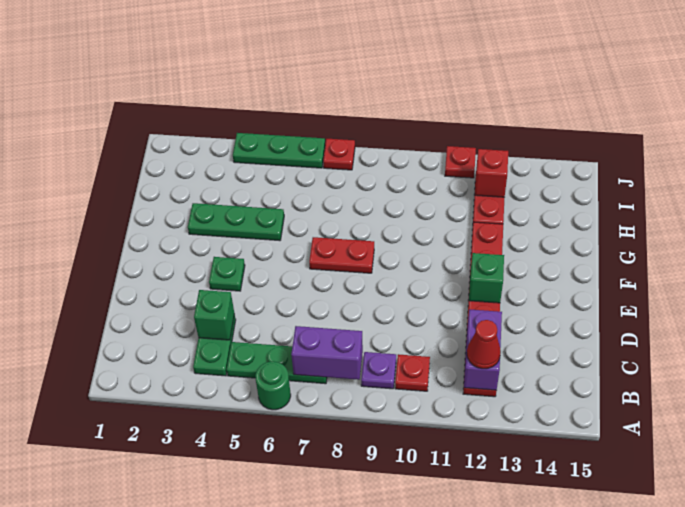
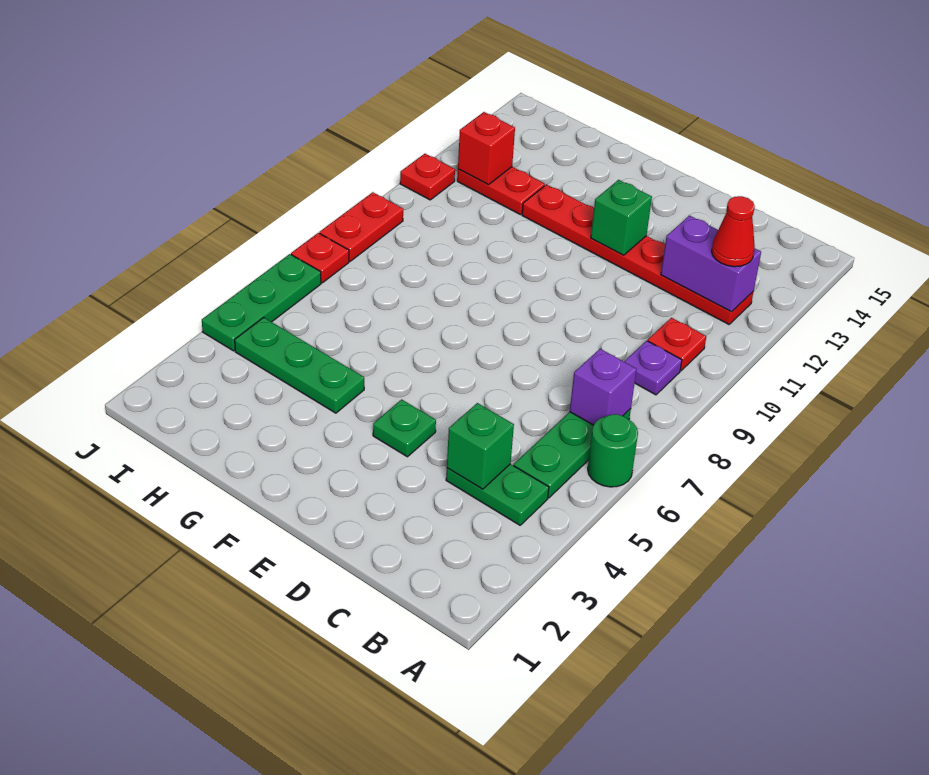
purple brick B7:B8 level 2 -> purple brick B7 level 2
red plate F7:F8 level 1 -> red plate J8:J9 level 1
green plate G3:G5 level 1 -> green plate G4:I4 level 1

